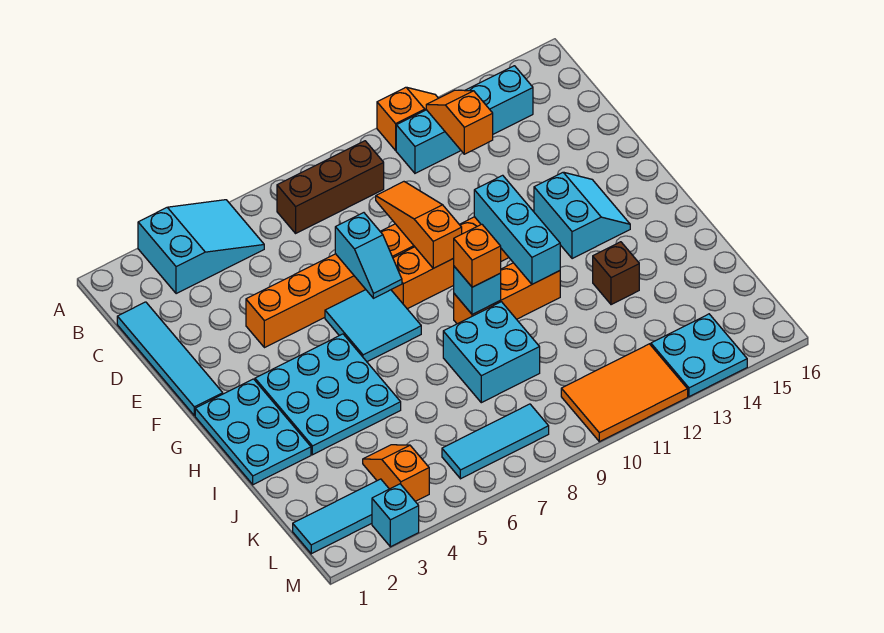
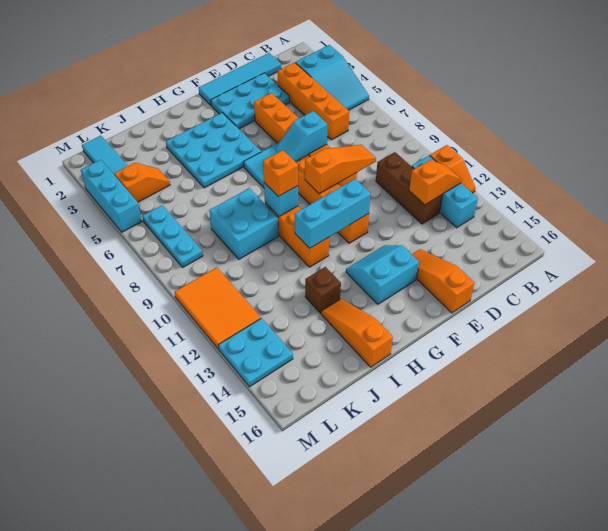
brown brick B7:B9 level 1 -> brown brick C10:C12 level 1
cyan brick B11:B14 level 1 -> cyan brick B11:B13 level 1
none -> orange brick C3:C6 level 1
none -> orange slope E14:E16 level 1 top 16
cyan slope F13:G14 level 1 top 13 -> cyan slope F13:G14 level 1 top 14
cyan plate G1:I2 level 1 -> cyan plate D2:F3 level 1
none -> orange slope I14:I16 level 1 top 16
cyan tile L6:L8 level 1 -> cyan plate L6:L8 level 1
cyan brick M3 level 1 -> cyan brick M3:M5 level 1

